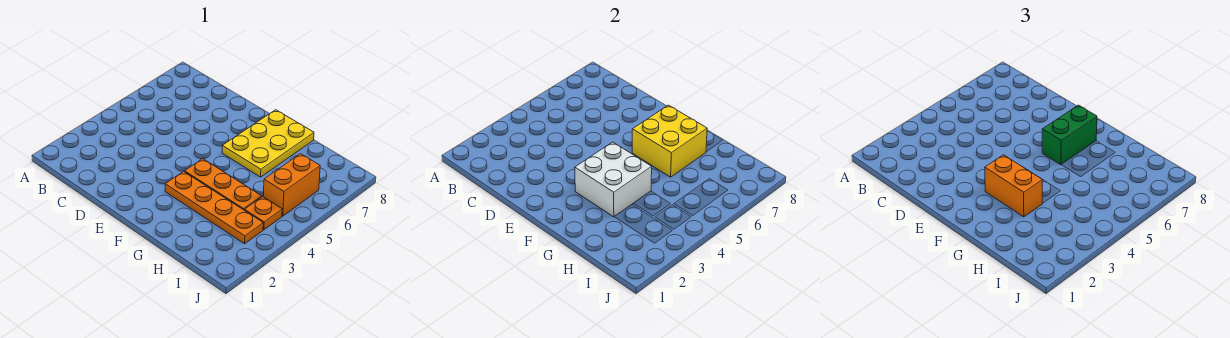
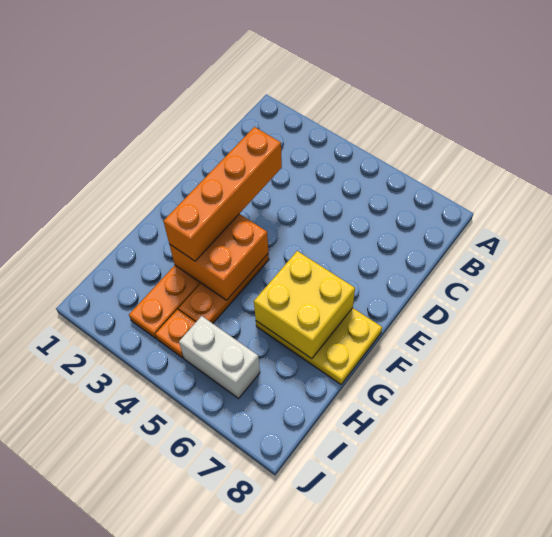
white brick F3:G4 level 2 -> orange brick F3:G4 level 2
orange brick F3:G3 level 3 -> orange brick D3:G3 level 3
green brick F6:F7 level 3 -> none
orange brick I5:I6 level 1 -> white brick I5:I6 level 1

